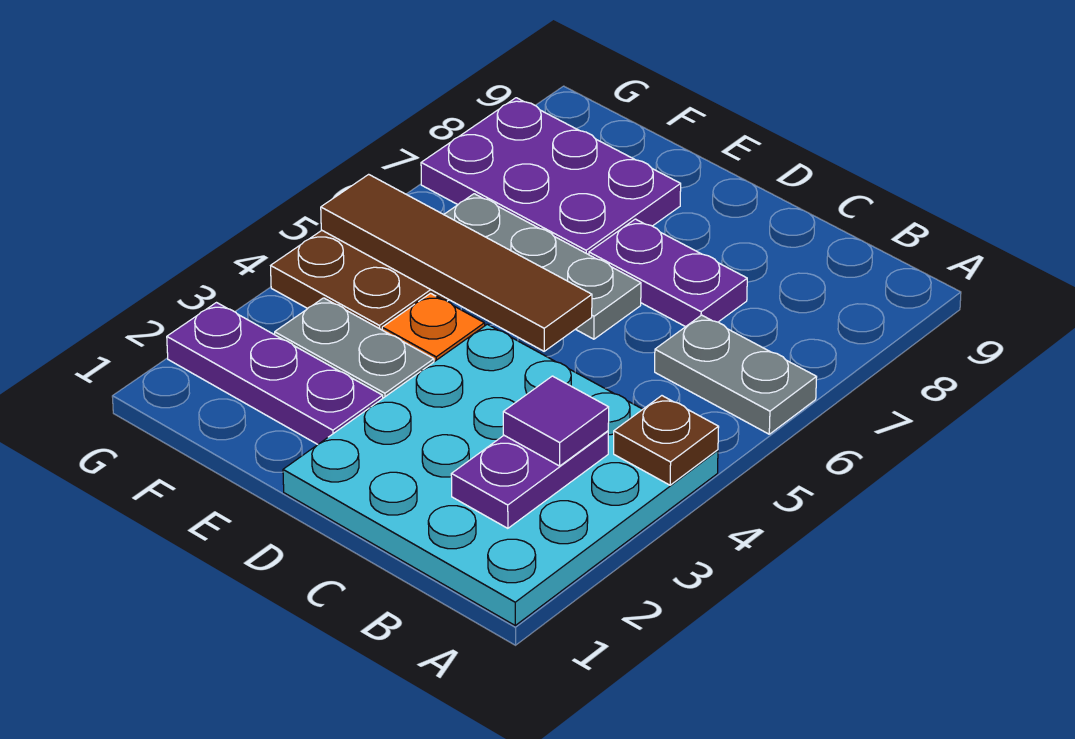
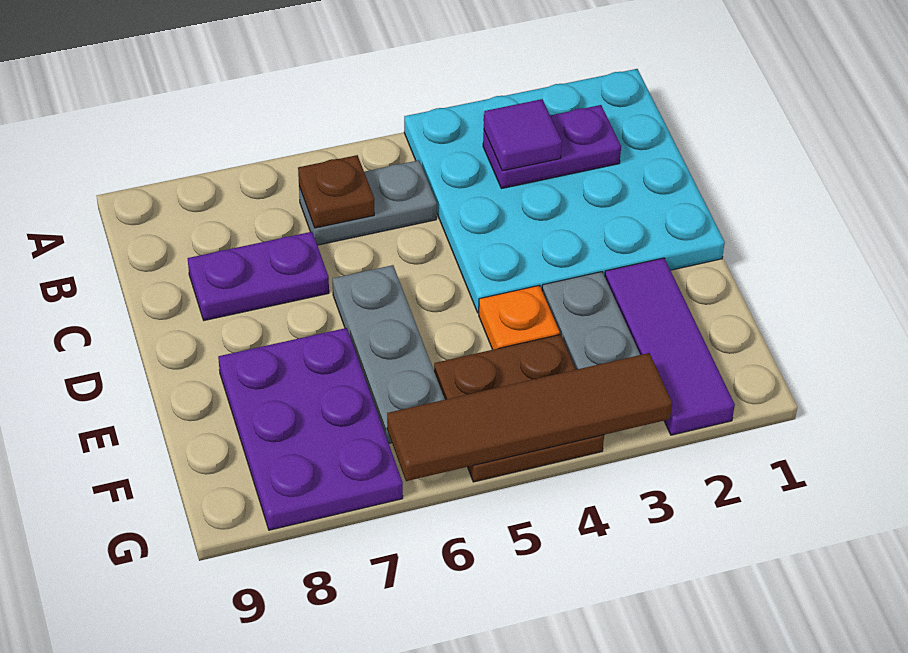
brown plate A4 level 2 -> brown plate B6 level 2
grey plate A6:B6 level 1 -> grey plate B5:B6 level 1
purple plate C7:D7 level 1 -> purple plate C7:C8 level 1
brown tile D5:G5 level 2 -> brown tile G3:G6 level 2
purple plate E2:G2 level 1 -> purple tile E2:G2 level 1

